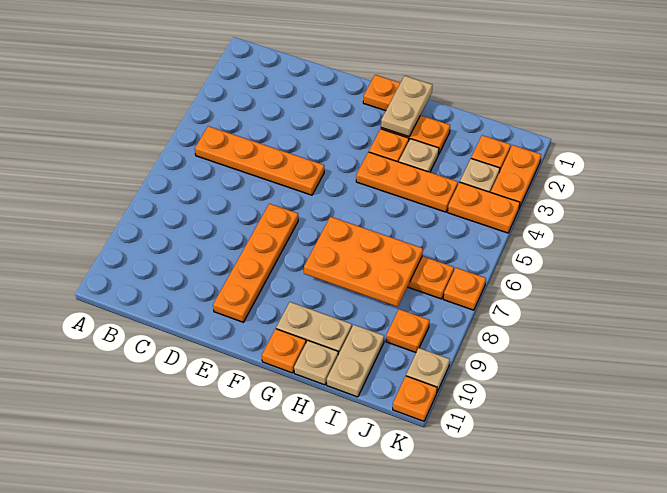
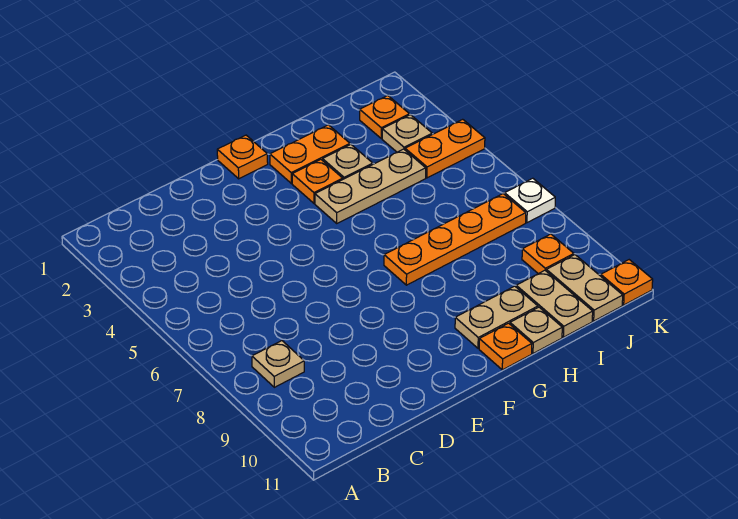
orange plate B5:E5 level 1 -> none
orange plate E7:E10 level 1 -> none
tan plate G1:G2 level 2 -> tan plate J10:J11 level 1
orange plate G4:I4 level 1 -> tan plate G4:I4 level 1
orange plate G7:I8 level 2 -> none
orange plate K2:K3 level 1 -> none
orange plate K7 level 1 -> white plate K7 level 1
tan plate K10 level 1 -> tan plate B8 level 1

